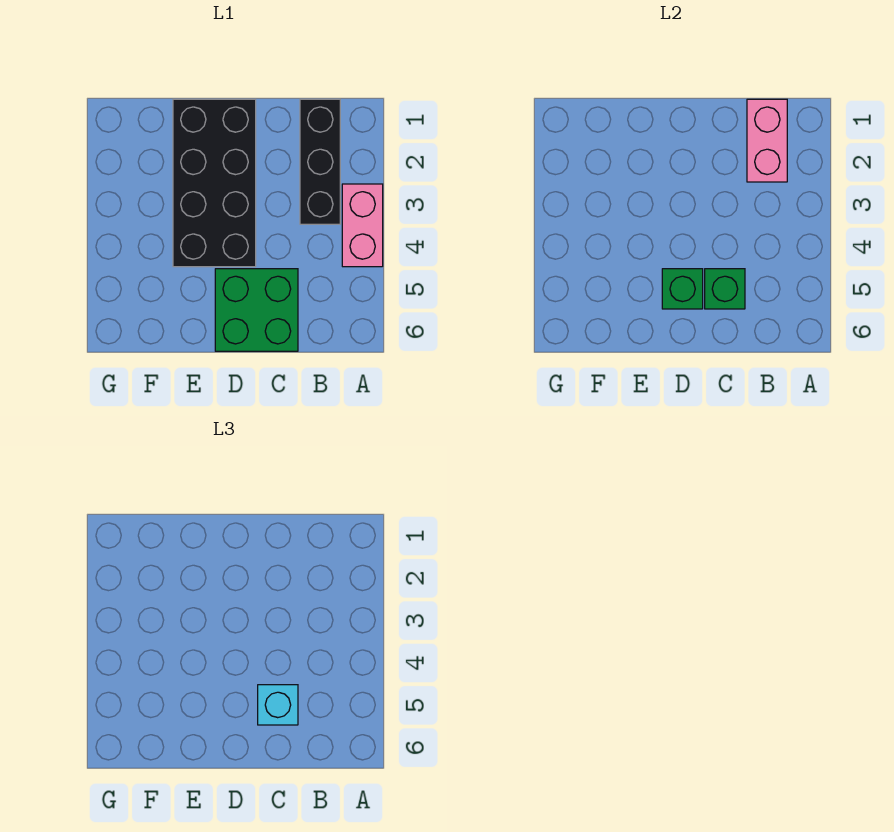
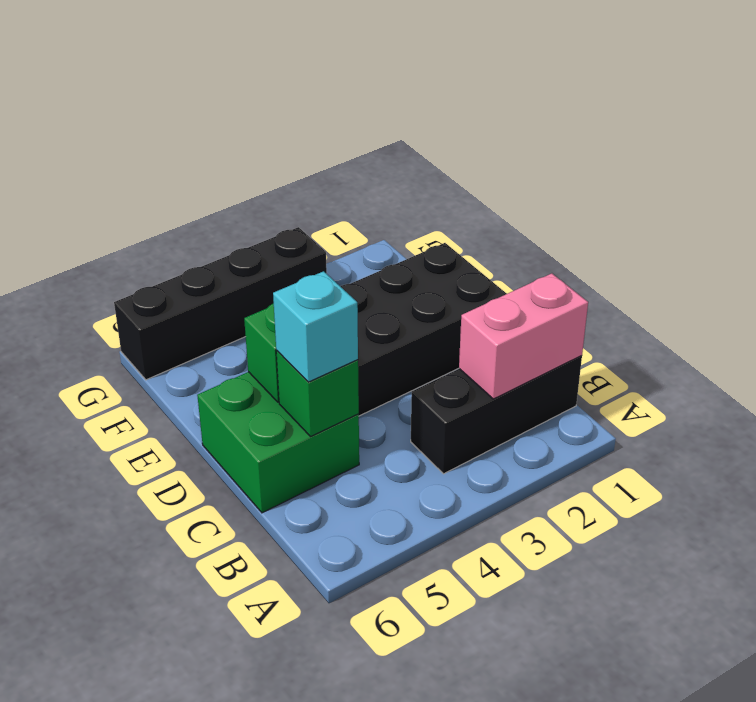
pink brick A3:A4 level 1 -> none
none -> black brick G3:G6 level 1

